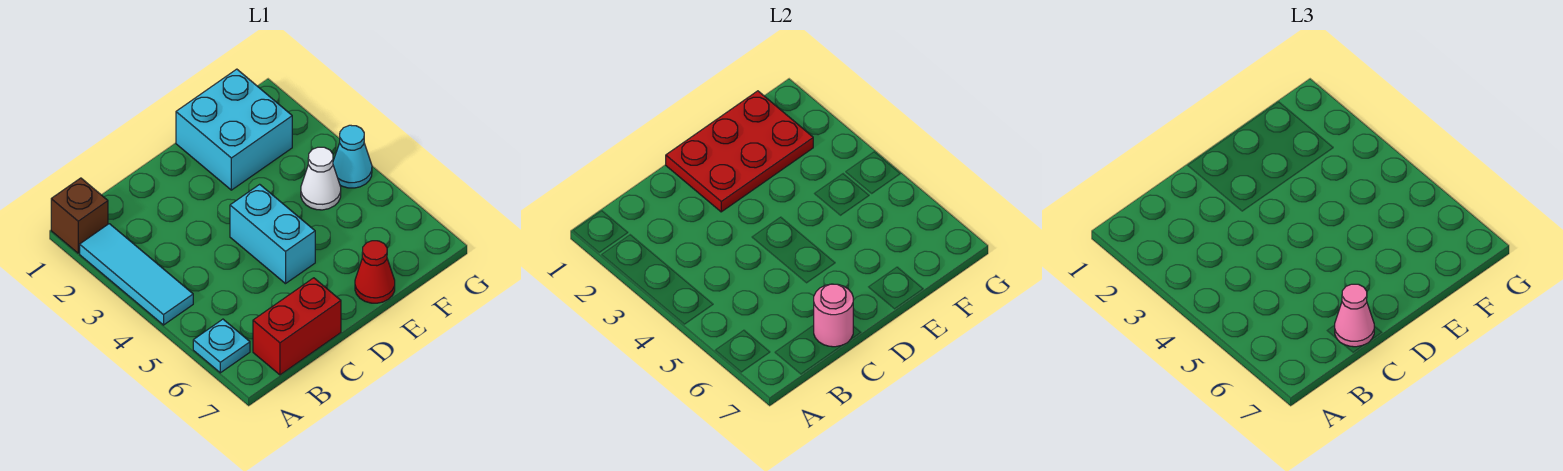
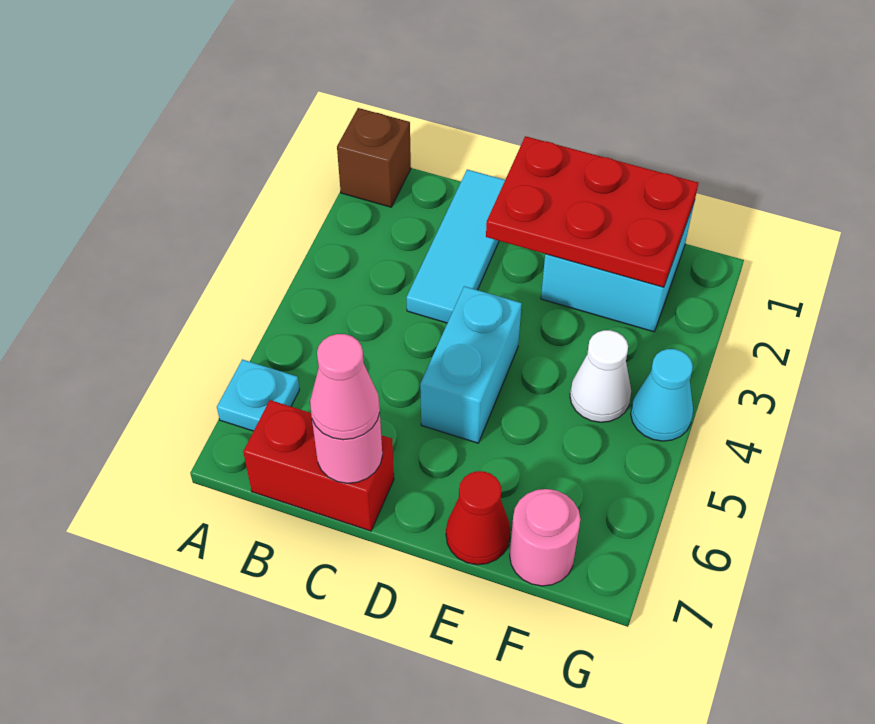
cyan tile A2:A4 level 1 -> cyan tile C1:C3 level 1
none -> pink round brick F7 level 1

